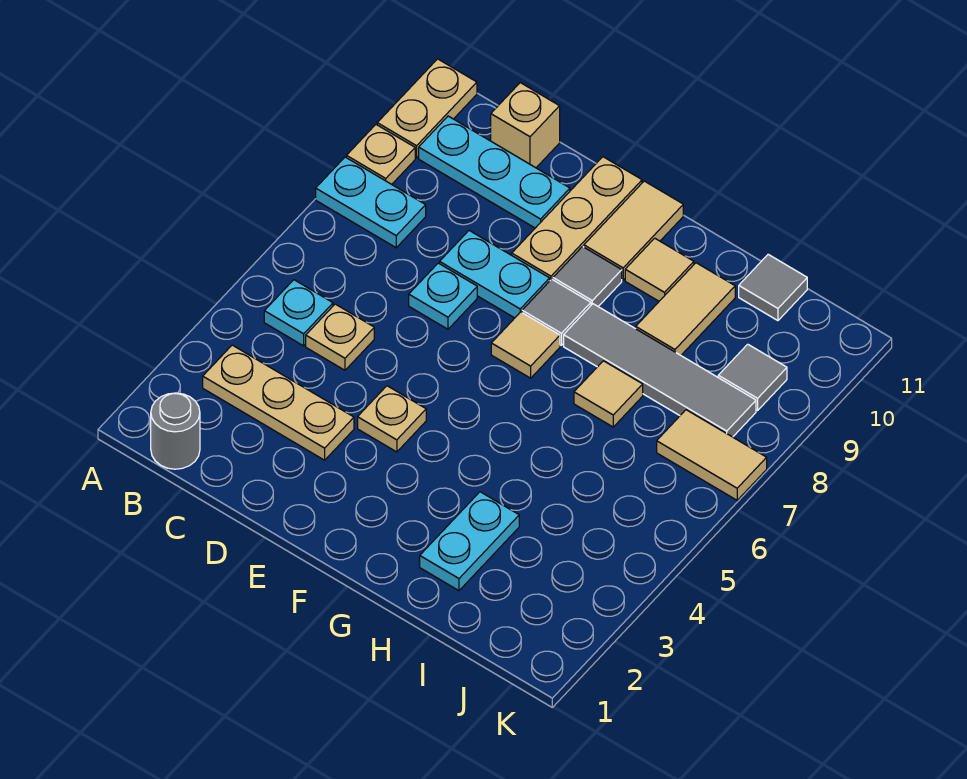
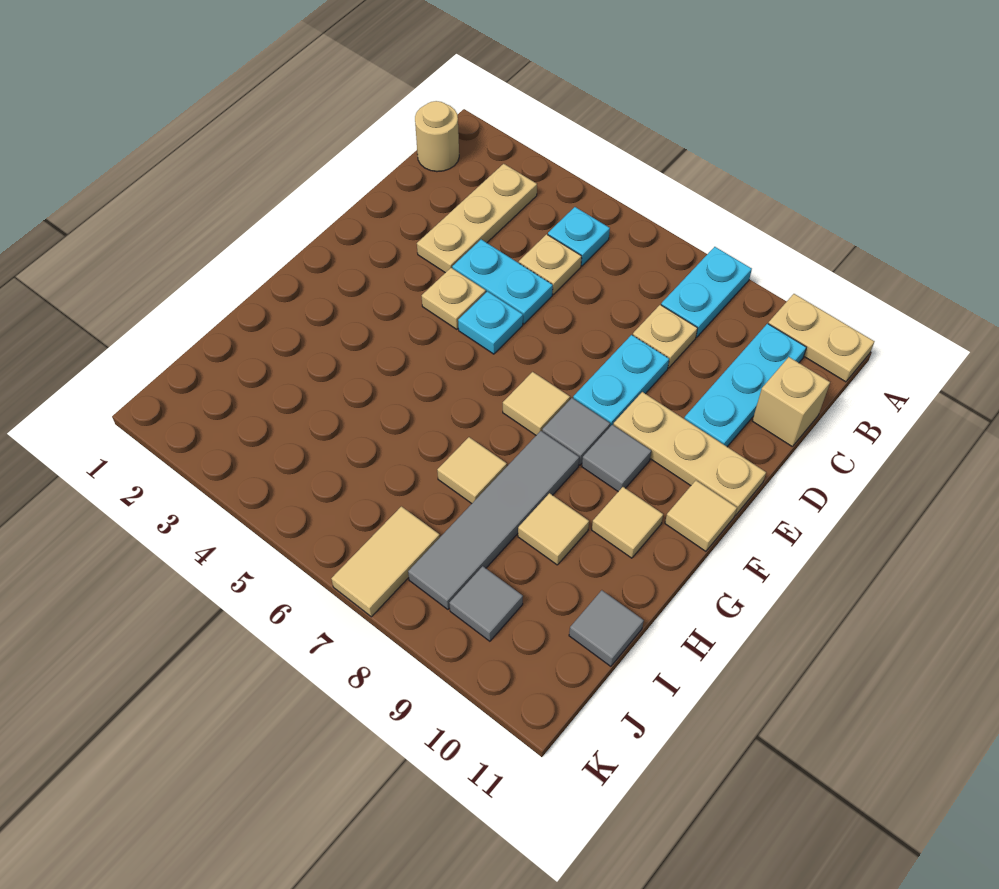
tan plate A9 level 1 -> tan plate C8 level 1
grey round brick B1 level 1 -> tan round brick B1 level 1
cyan plate D7 level 1 -> cyan plate E5 level 1
tan tile F10:F11 level 1 -> tan tile F11 level 1
cyan plate H2:H3 level 1 -> cyan plate D4:D5 level 1
tan tile H9:H10 level 1 -> tan tile H9 level 1

